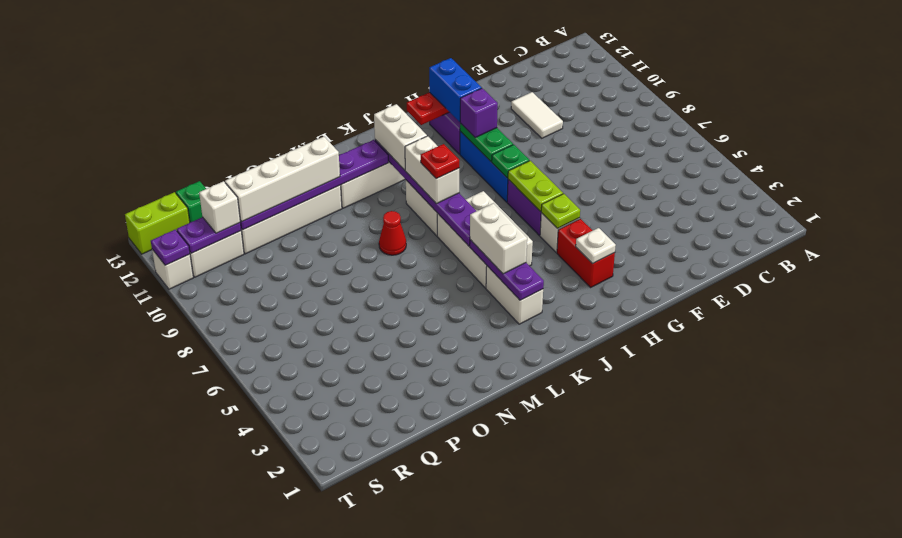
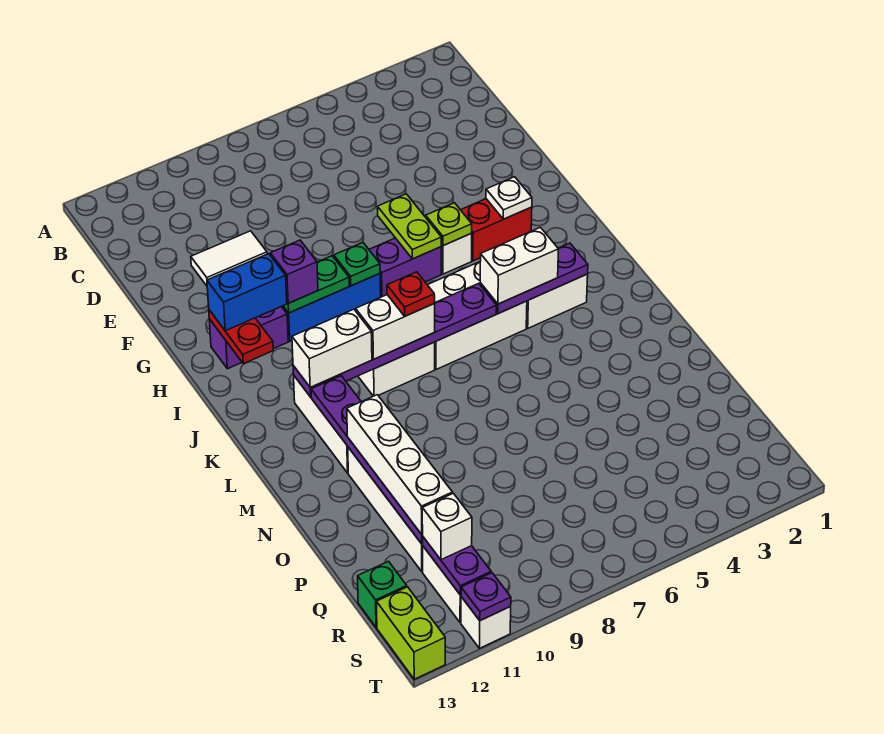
lime plate H6:H7 level 2 -> lime plate G6:H6 level 2
red cone M8 level 1 -> none

